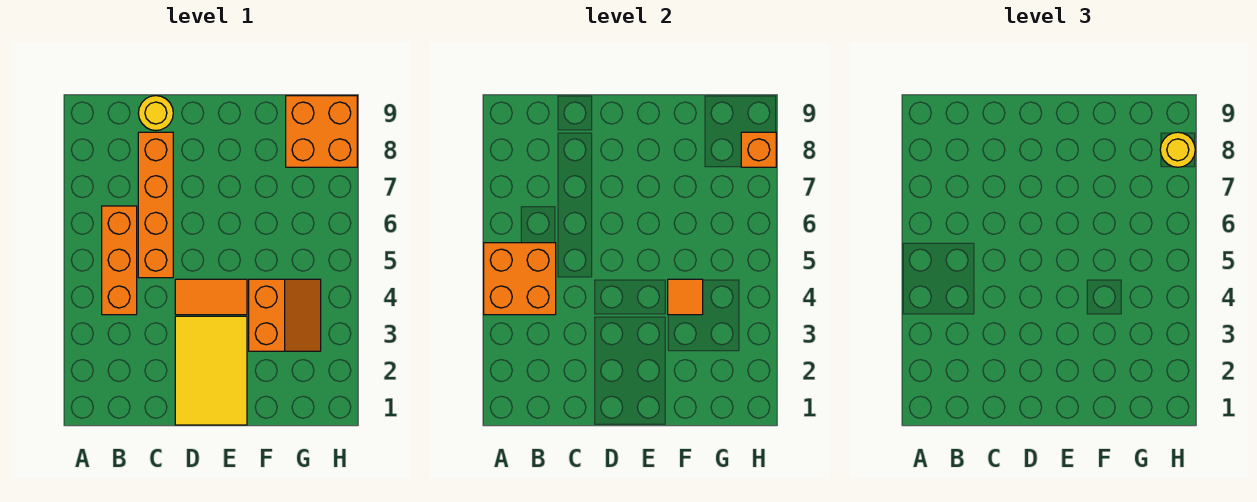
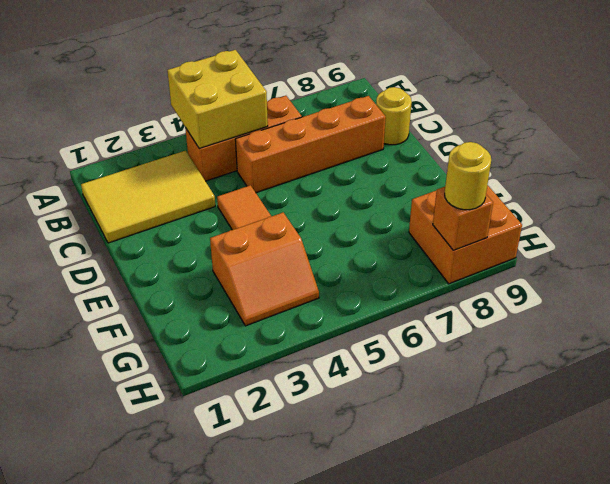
orange brick A4:B5 level 2 -> yellow brick A4:B5 level 2
yellow tile D1:E3 level 1 -> yellow tile B1:C3 level 1
orange tile F4 level 2 -> none

